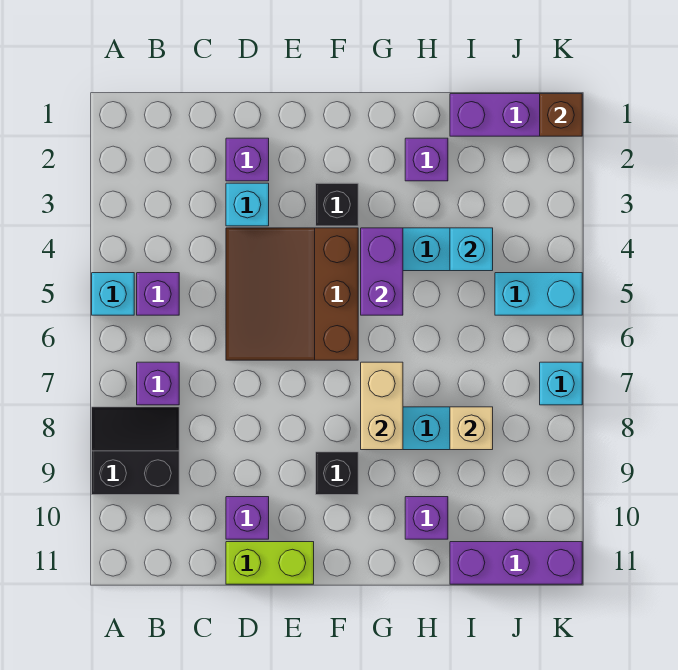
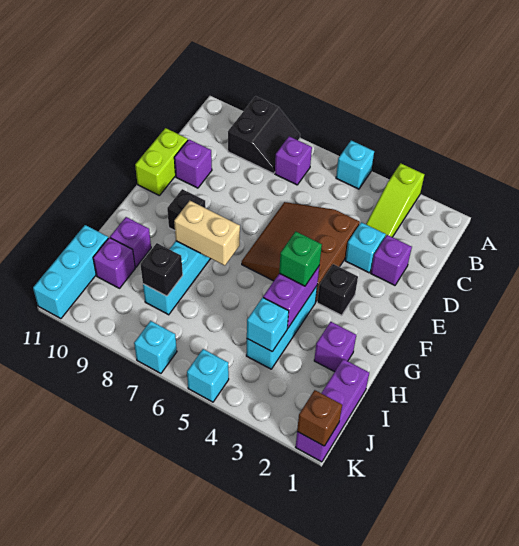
none -> lime slope A3:C3 level 1 top A
purple brick B5 level 1 -> purple brick I10 level 1
brown slope D4:F6 level 1 top F -> brown slope D4:F6 level 1 top 4
purple brick G4:G5 level 2 -> purple brick G4:H4 level 2
none -> green brick G4 level 3
tan brick I8 level 2 -> black brick I8 level 2
purple brick I11:K11 level 1 -> cyan brick I11:K11 level 1
cyan brick J5:K5 level 1 -> cyan brick K5 level 1

